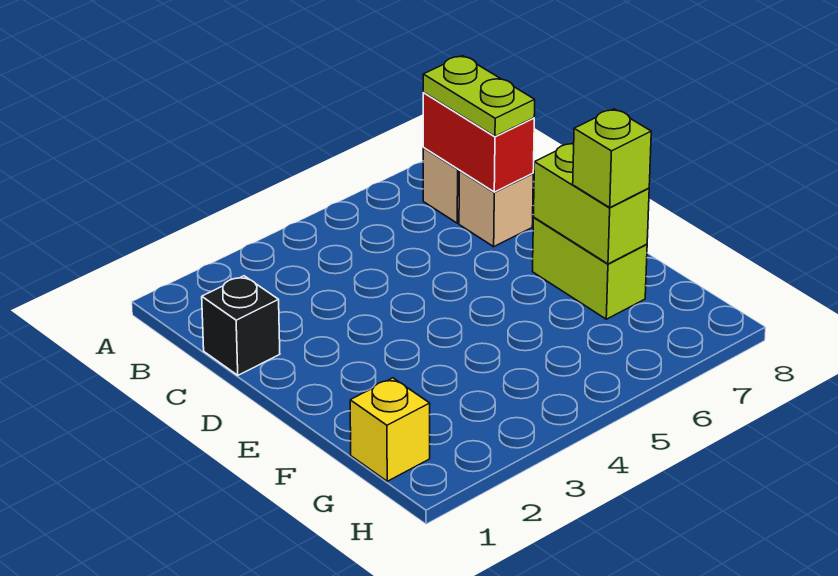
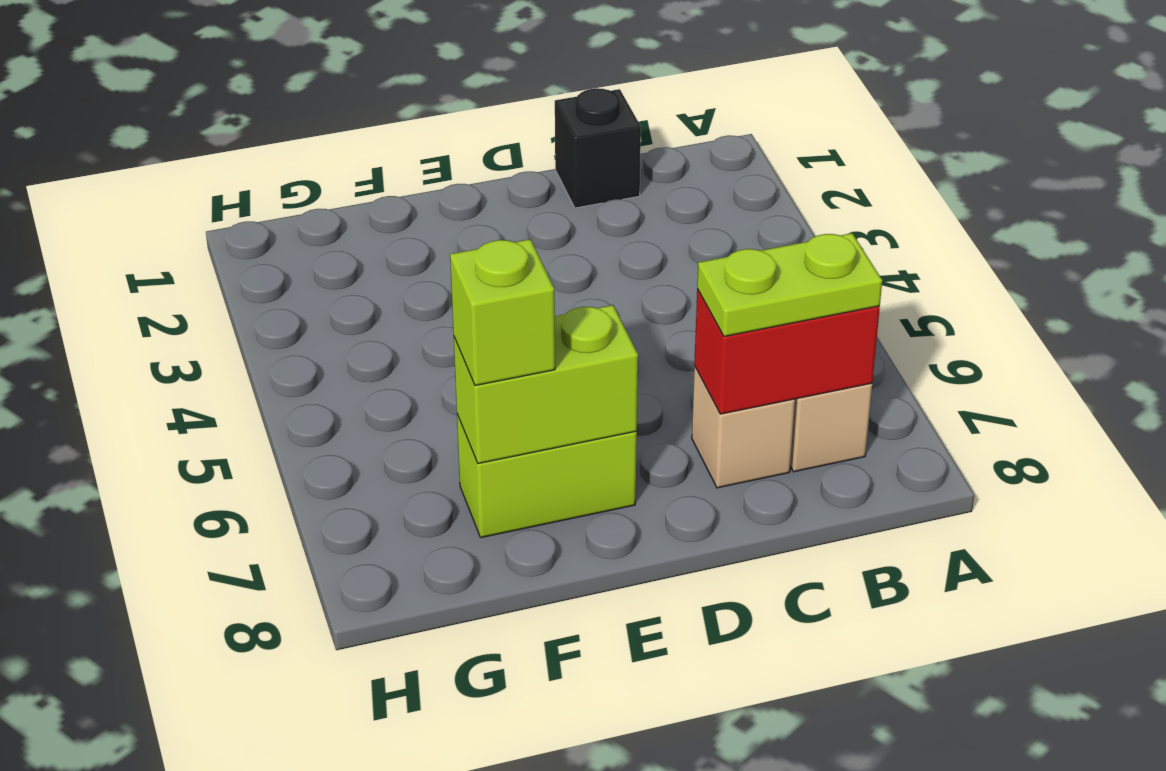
yellow brick G1 level 1 -> none

